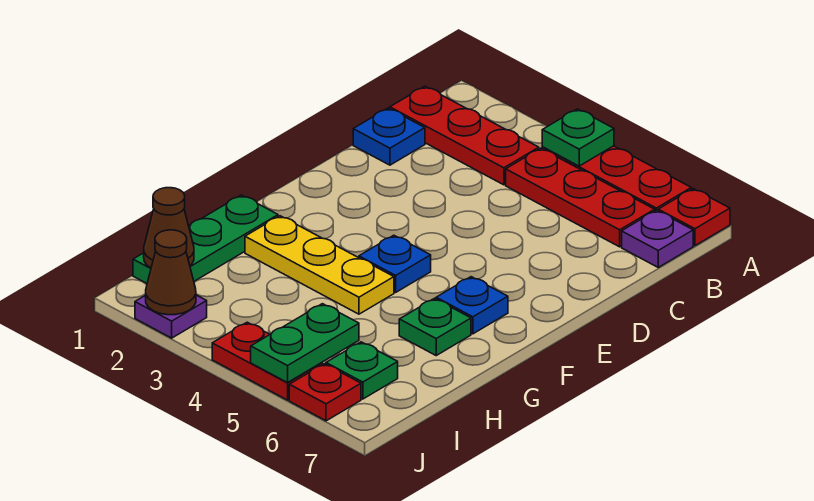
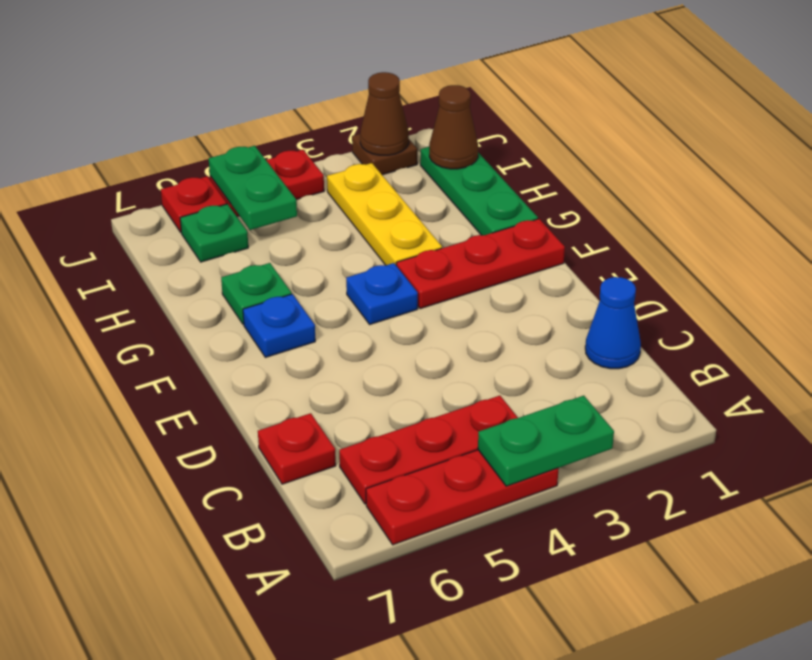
green plate A4 level 2 -> green plate A3:A4 level 2
red plate A7 level 1 -> red plate C7 level 1
red plate B1:B3 level 1 -> red plate F1:F3 level 1
purple plate B7 level 1 -> none
blue plate C1 level 1 -> blue cone C1 level 1
yellow plate G2:G4 level 1 -> yellow plate G3:I3 level 1
purple plate J2 level 1 -> brown plate J2 level 1

